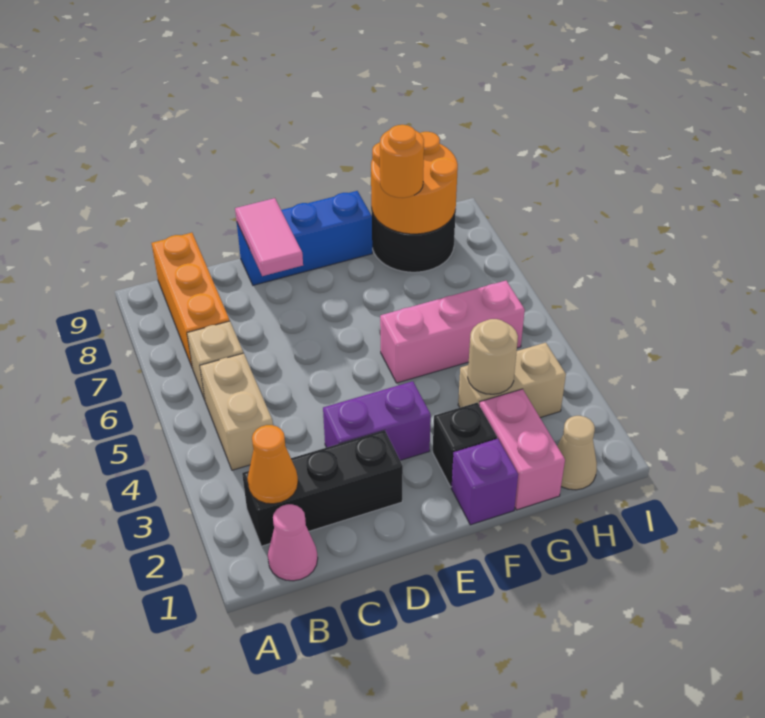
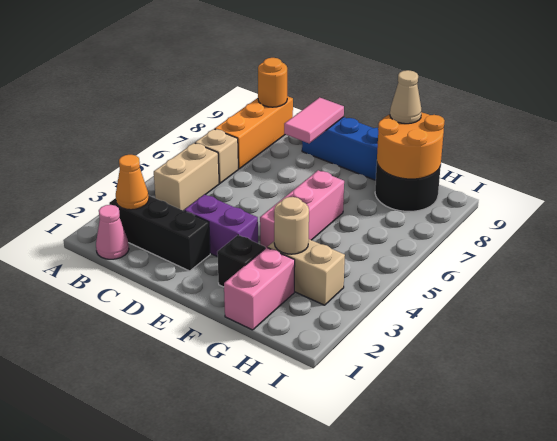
purple brick F1 level 1 -> none
pink brick F5:H5 level 1 -> pink brick F4:F6 level 1
orange round brick G8 level 3 -> orange round brick B9 level 2
tan cone H1 level 1 -> tan cone G9 level 3

